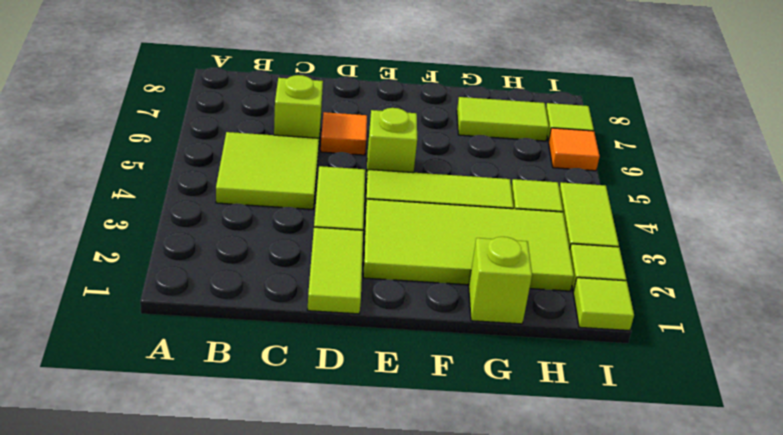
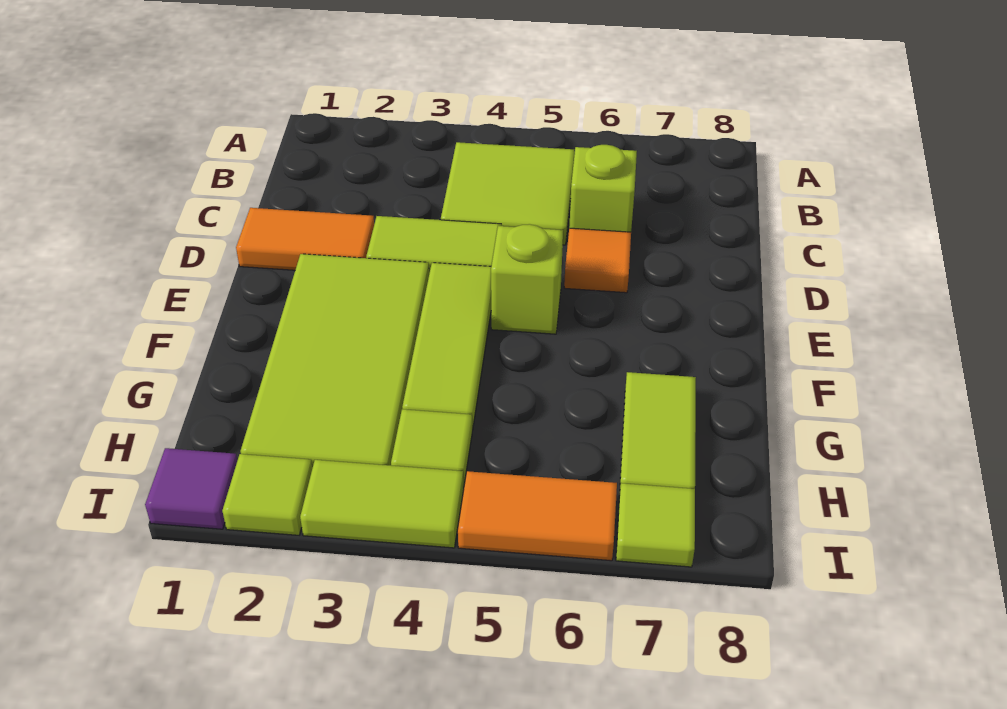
lime tile D1:D2 level 1 -> orange tile D1:D2 level 1
lime brick G1 level 1 -> none
lime tile I1 level 1 -> purple tile I1 level 1
orange tile I6 level 1 -> orange tile I5:I6 level 1

